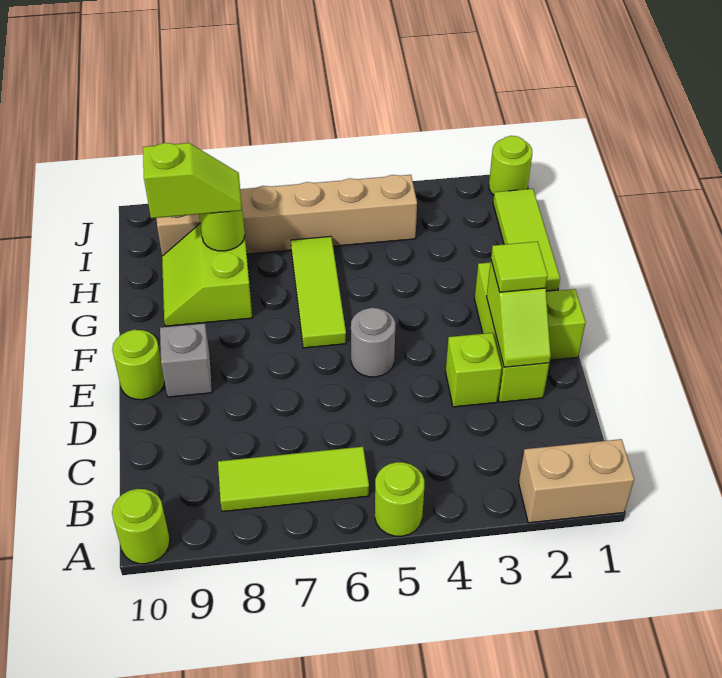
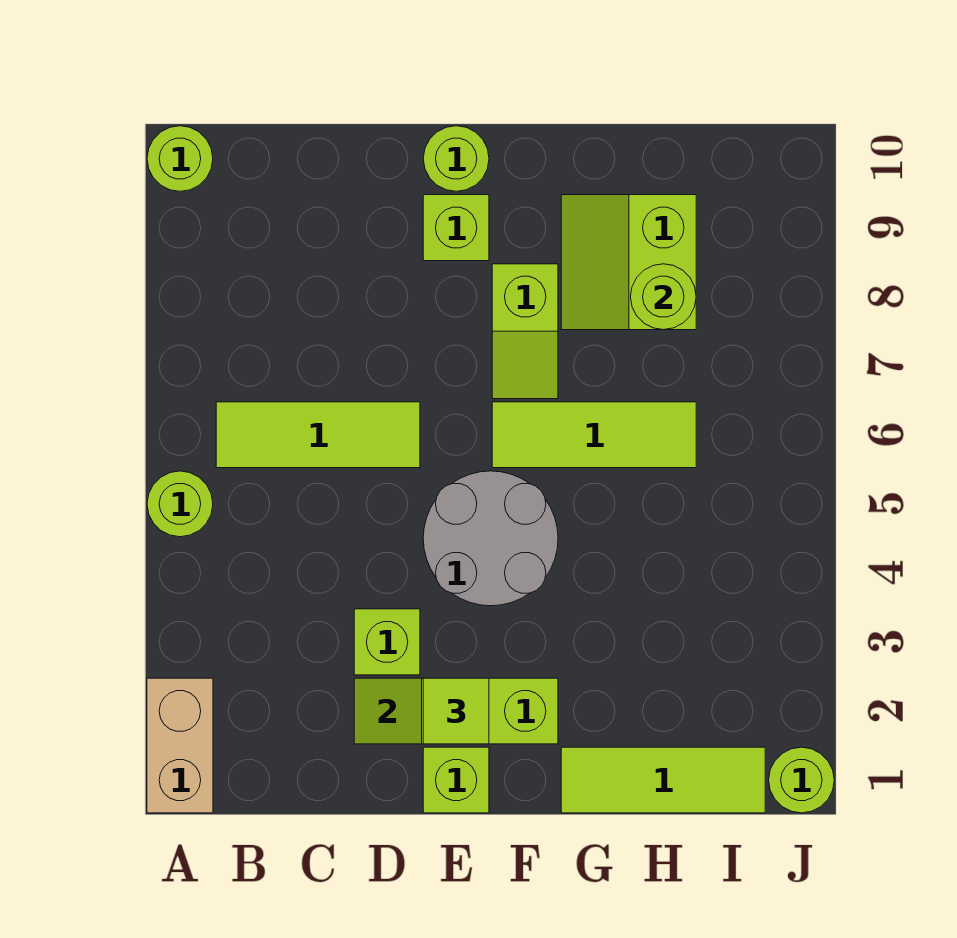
lime tile B6:B8 level 1 -> lime tile B6:D6 level 1
grey round brick E5 level 1 -> grey round brick E4:F5 level 1
grey brick E9 level 1 -> lime brick E9 level 1
lime slope G8:H9 level 1 top 8 -> lime slope G8:H9 level 1 top H
lime slope H8:H9 level 3 top 9 -> lime slope F7:F8 level 1 top 8
tan brick I4:I9 level 1 -> none

